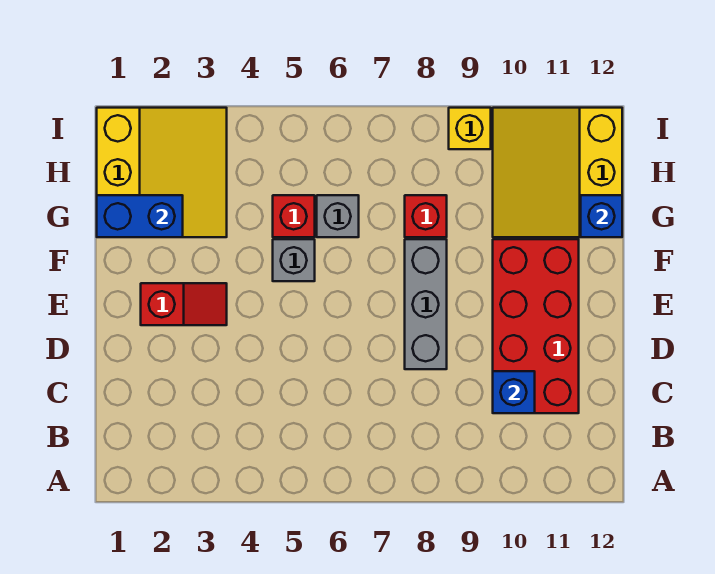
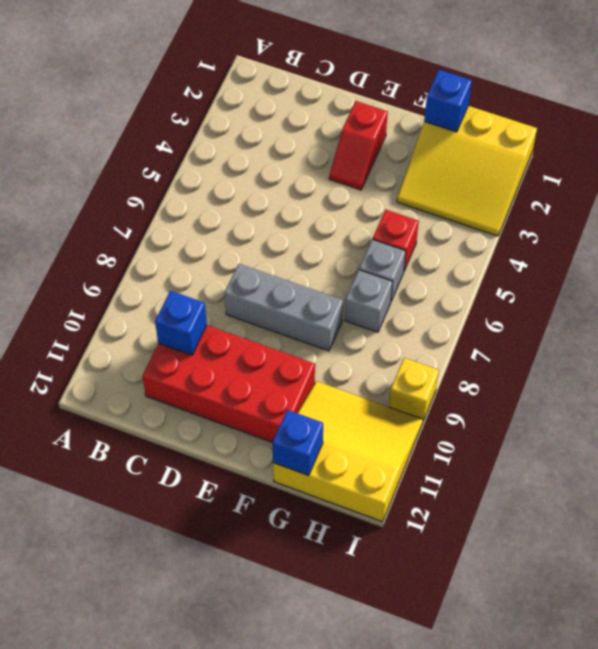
grey brick F5 level 1 -> grey brick G7 level 1
blue brick G1:G2 level 2 -> blue brick G1 level 2
red brick G8 level 1 -> none

